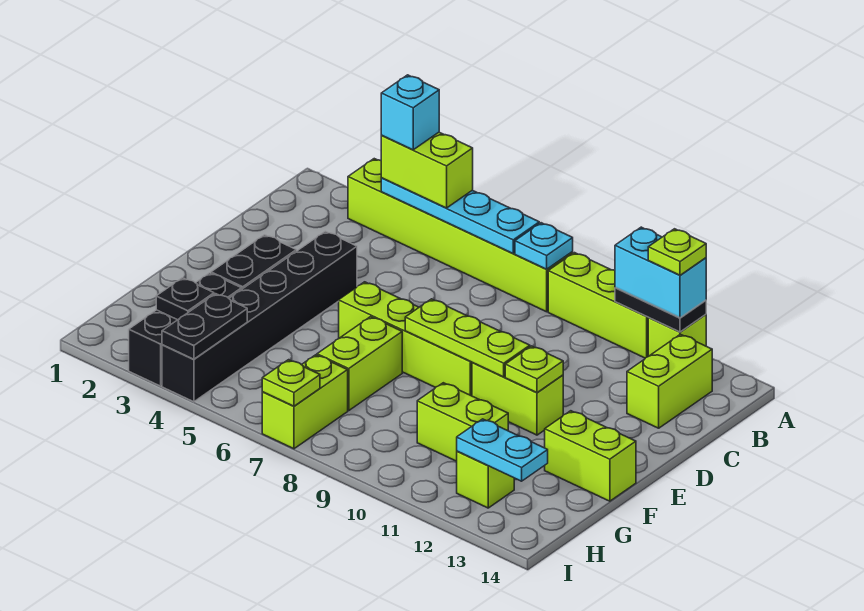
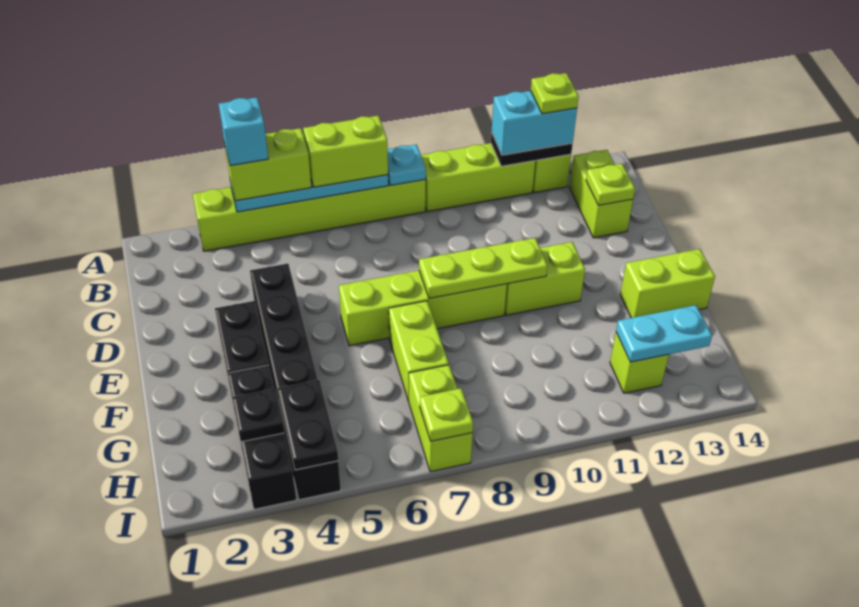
lime plate E11 level 2 -> lime plate C13 level 2
lime brick G10:G11 level 1 -> lime brick A6:A7 level 3

